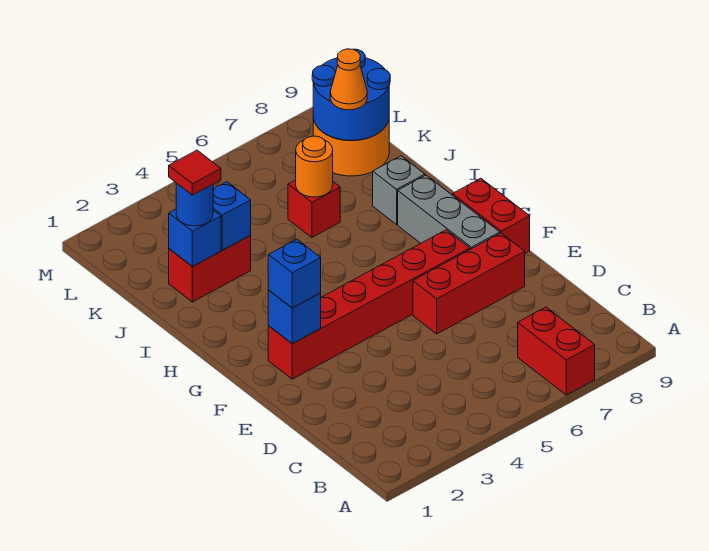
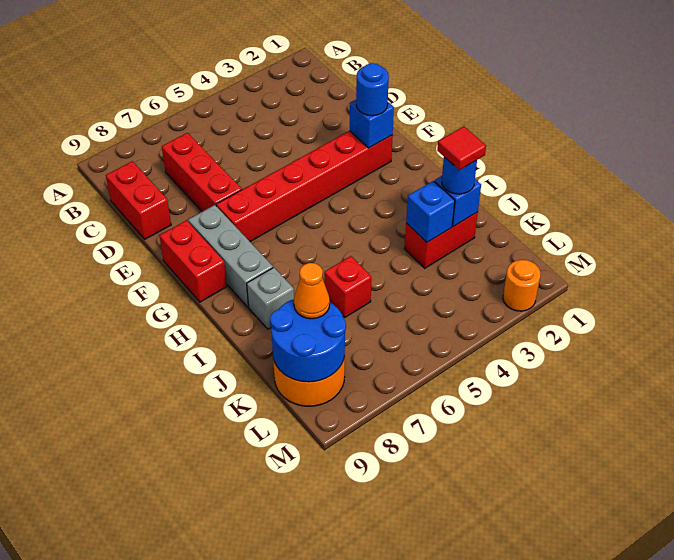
red brick A7:B7 level 1 -> red brick C9:D9 level 1
red brick E6:E8 level 1 -> red brick C7:E7 level 1
blue brick F2 level 3 -> blue round brick F2 level 3
orange round brick J6 level 2 -> orange round brick M2 level 1

